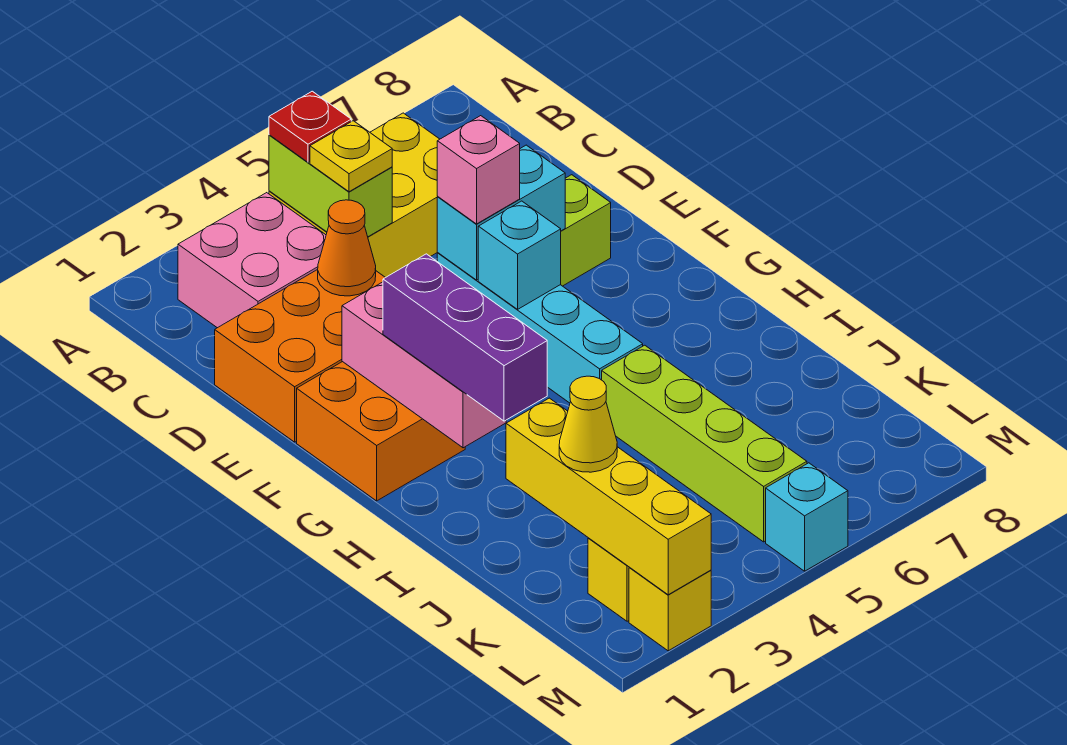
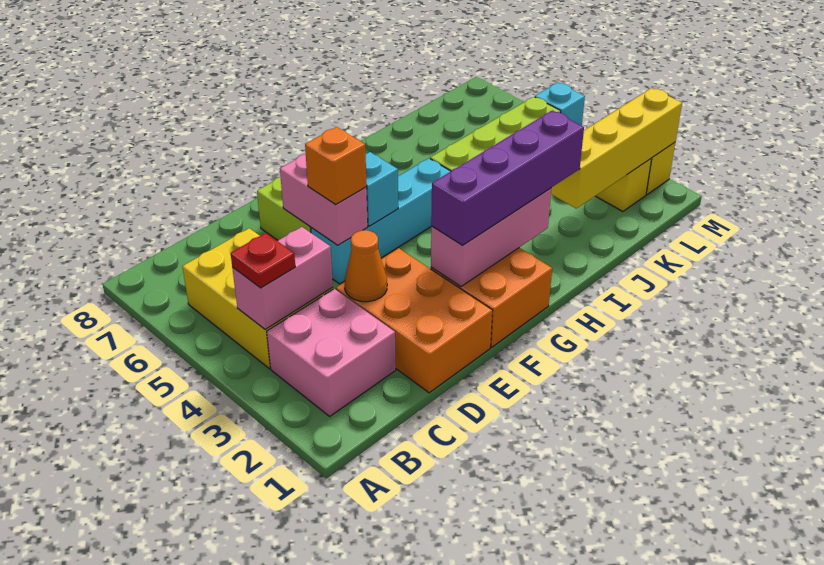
lime brick B4:C4 level 2 -> pink brick B4:C4 level 2
yellow plate C4 level 3 -> none
cyan brick E5:E6 level 2 -> pink brick E5:E6 level 2
pink brick E5 level 3 -> orange brick E5 level 3
purple brick G2:I2 level 3 -> purple brick F2:I2 level 3
yellow cone K2 level 3 -> none

